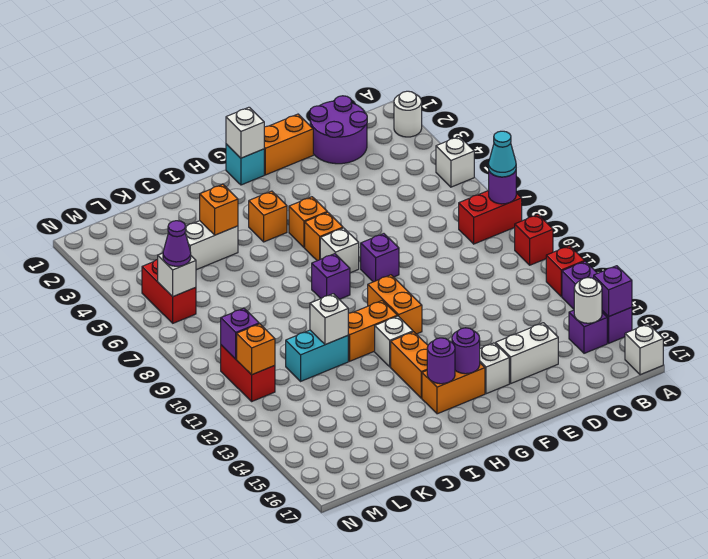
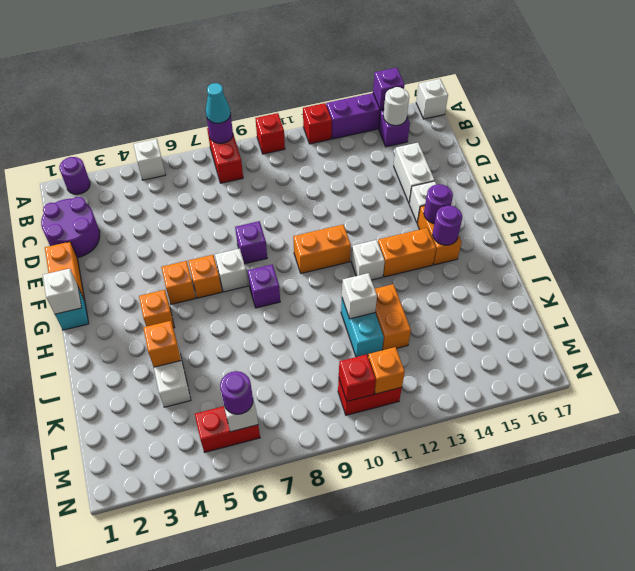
white round brick A2 level 1 -> purple round brick A2 level 1
orange brick H11:I11 level 1 -> orange brick J12:K12 level 1
purple cone M6 level 3 -> purple round brick M6 level 3
purple brick M10 level 2 -> red brick M10 level 2

